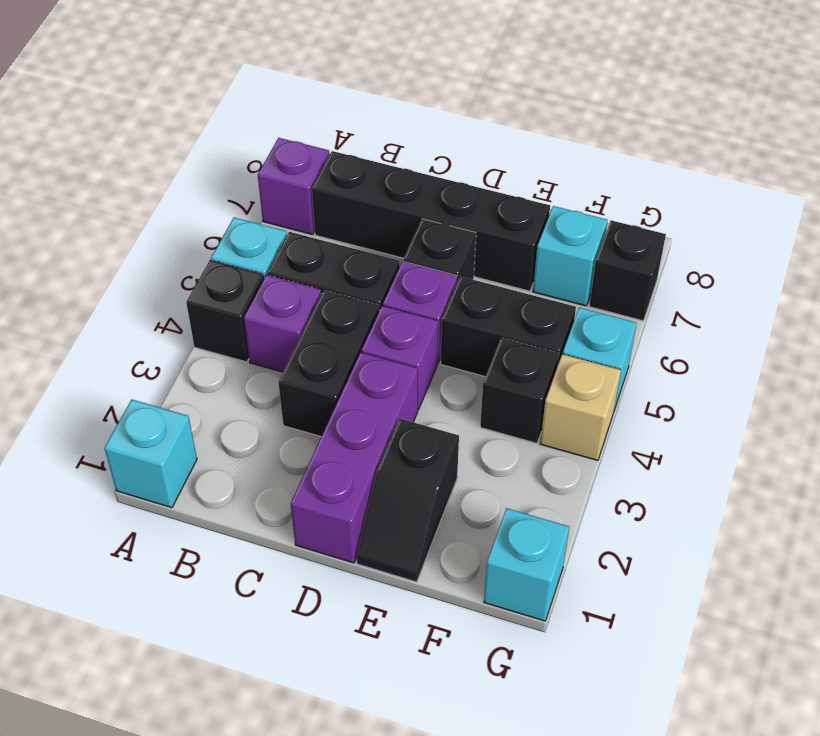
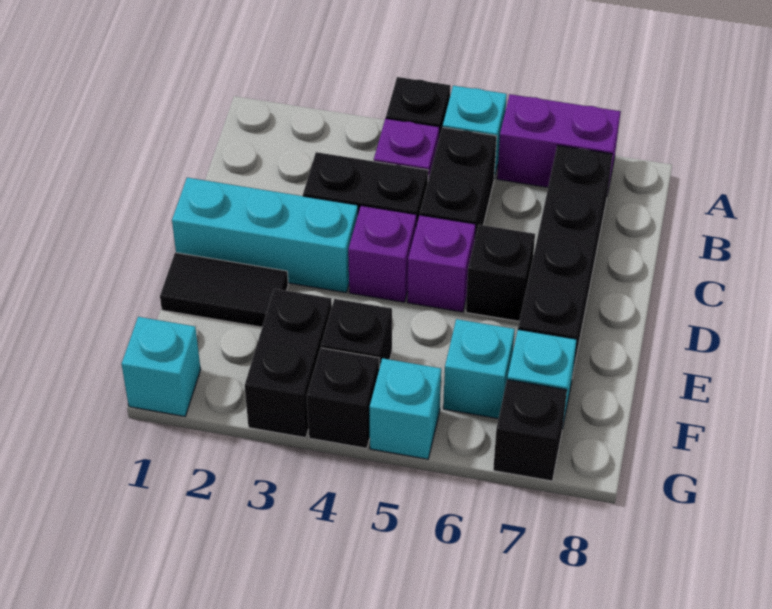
cyan brick A1 level 1 -> cyan brick F6 level 1
purple brick A7 level 1 -> purple brick A6:A7 level 1
purple brick D1:D3 level 1 -> cyan brick D1:D3 level 1
black slope E1:E2 level 1 top 2 -> black tile E1:E2 level 1
black brick E5:F5 level 1 -> black brick F3:G3 level 1
tan brick G4 level 1 -> black brick G4 level 1

